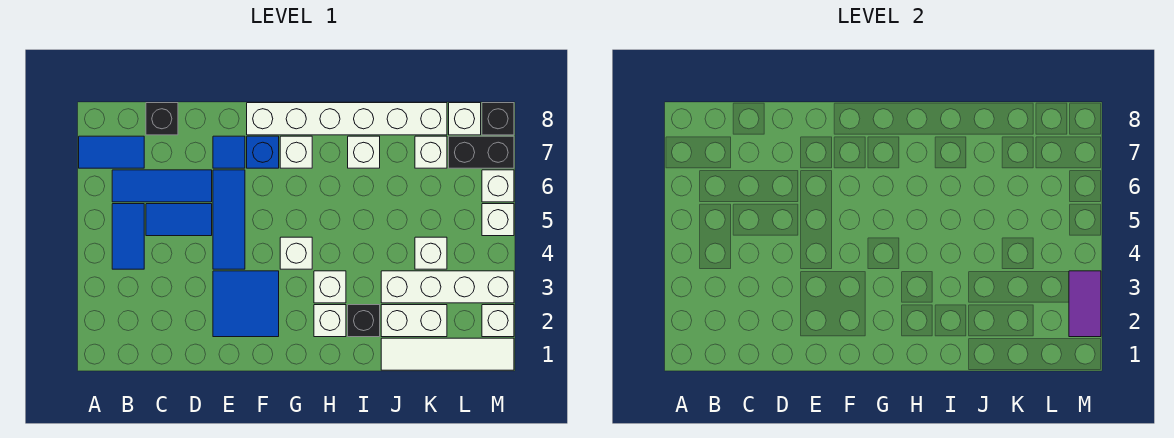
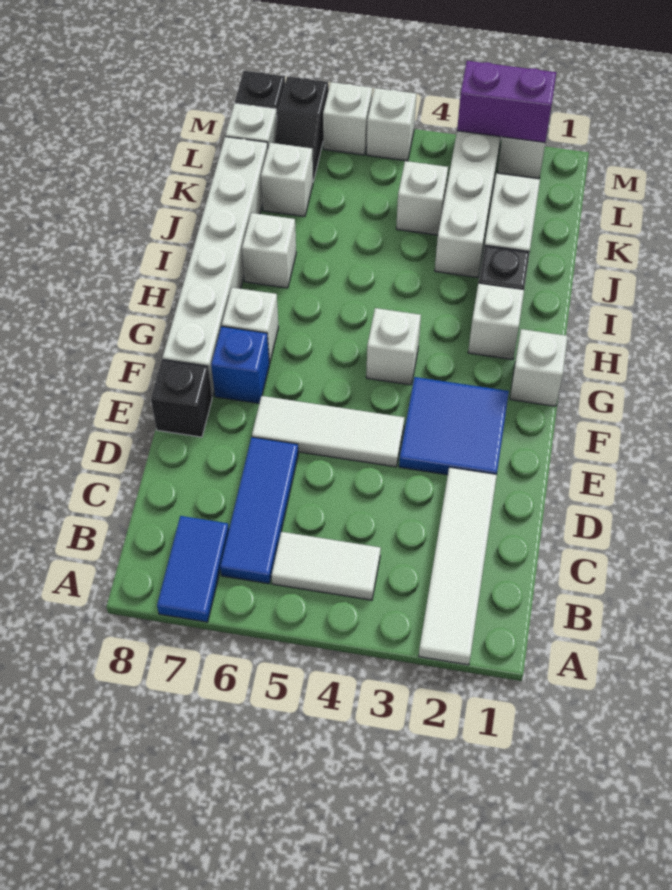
blue tile B4:B5 level 1 -> white tile B4:B5 level 1
blue tile C5:D5 level 1 -> none
black brick C8 level 1 -> black brick E8 level 1
blue tile E4:E6 level 1 -> white tile E4:E6 level 1
blue tile E7 level 1 -> none
white brick H3 level 1 -> white brick G1 level 1
white tile J1:M1 level 1 -> white tile A2:D2 level 1
black brick L7:M7 level 1 -> black slope L7:M7 level 1 top M
purple tile M2:M3 level 2 -> purple brick M2:M3 level 2

